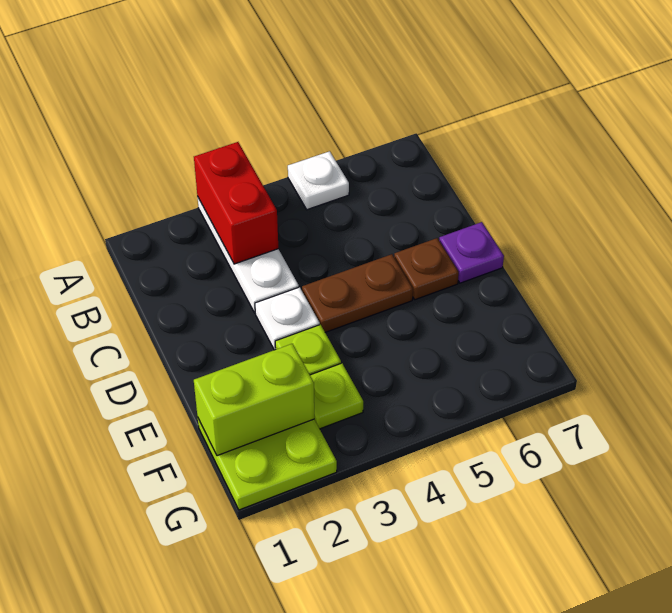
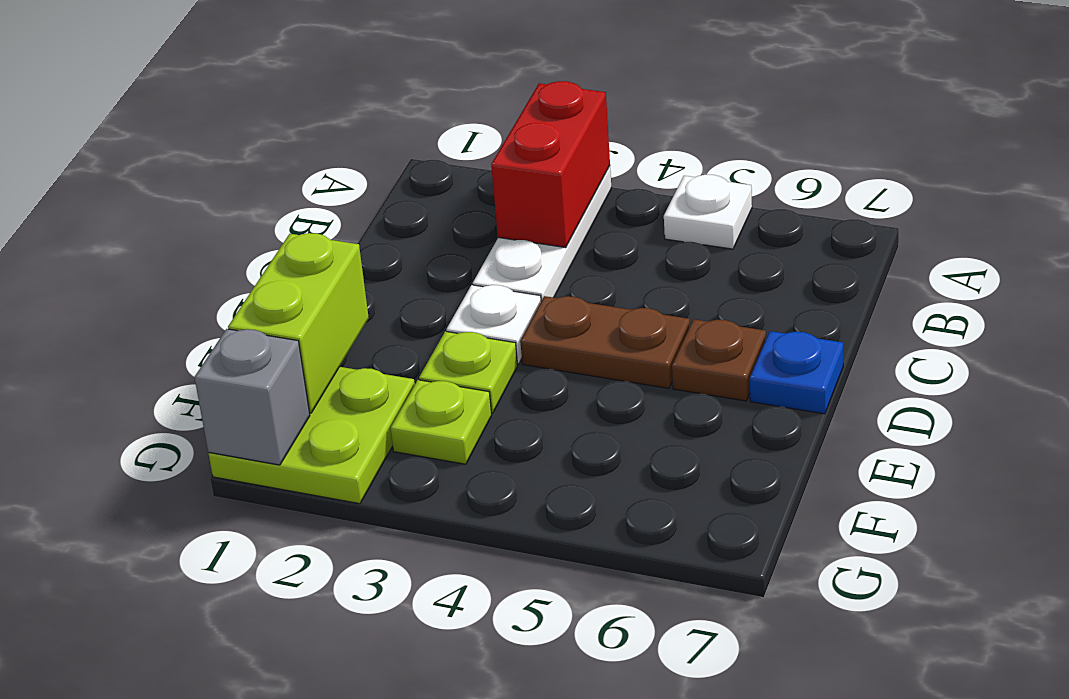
purple plate D7 level 1 -> blue plate D7 level 1
lime brick F1:F2 level 2 -> lime brick E1:F1 level 2
none -> grey brick G1 level 2

